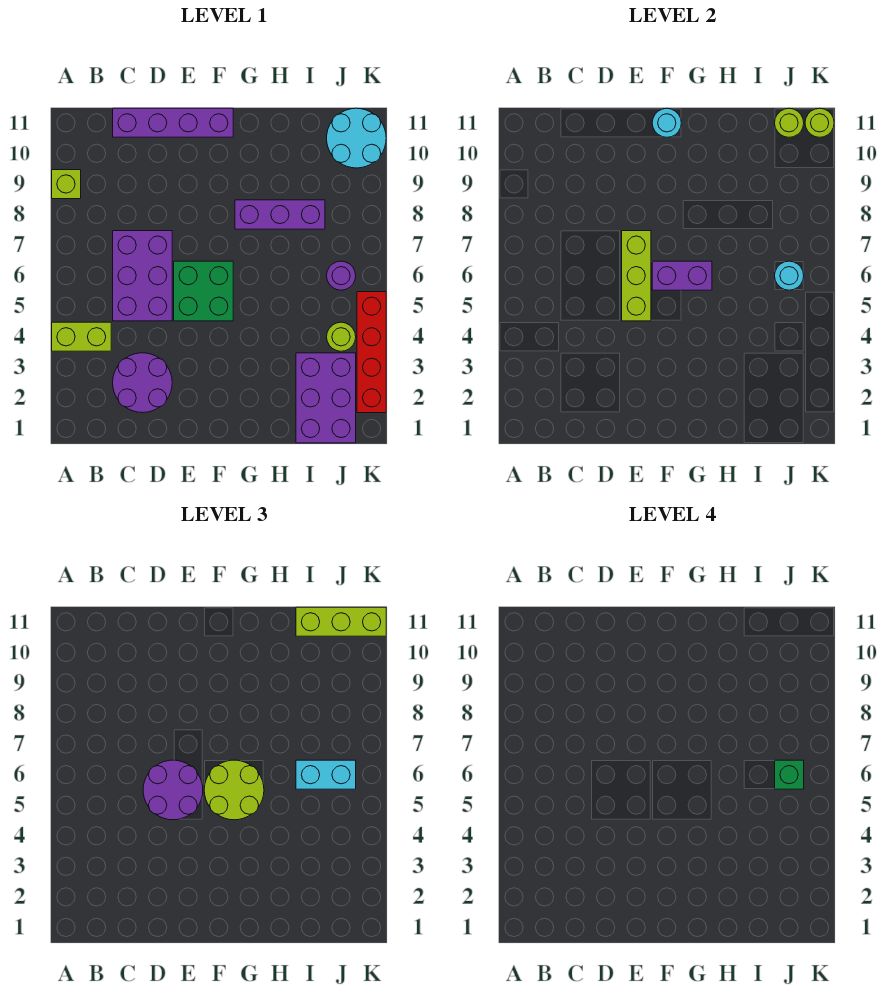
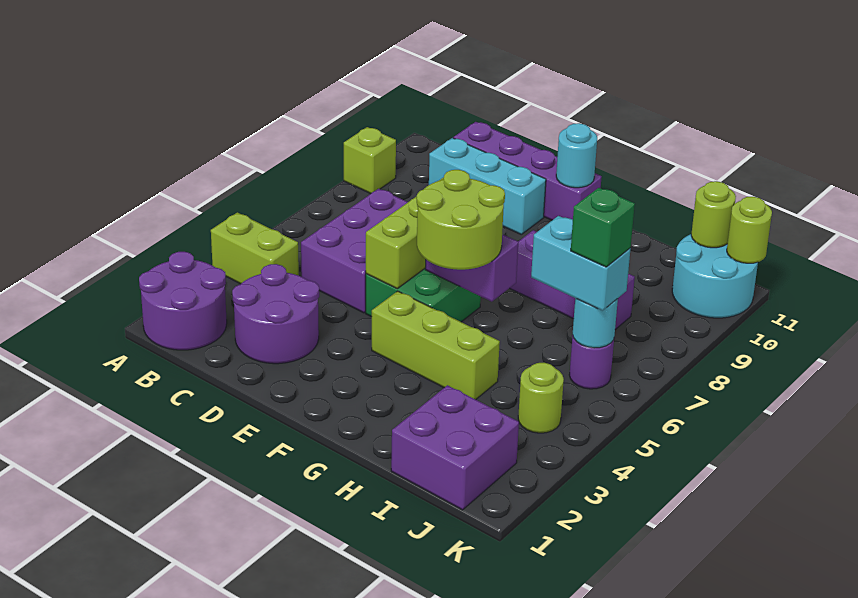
none -> cyan brick C10:E10 level 1
purple round brick D5:E6 level 3 -> purple round brick A1:B2 level 1
purple brick I1:J3 level 1 -> purple brick I1:J2 level 1
lime brick I11:K11 level 3 -> lime brick F4:H4 level 1
red brick K2:K5 level 1 -> none

